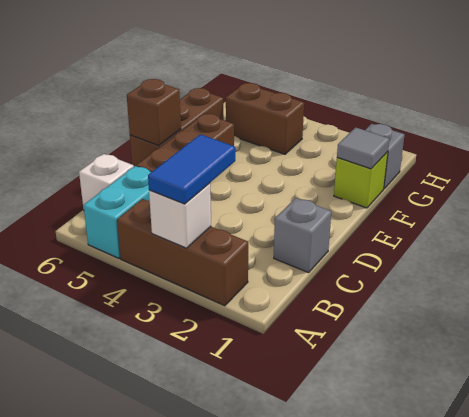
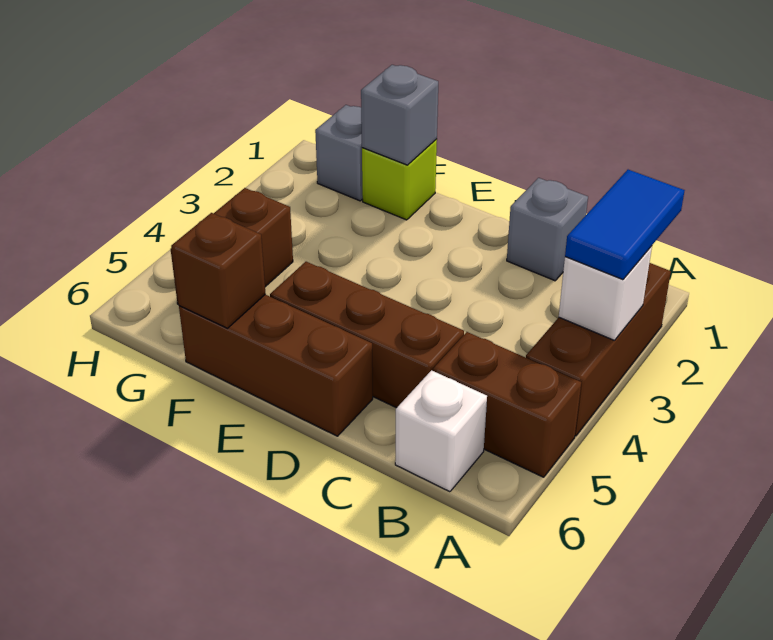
blue tile A3:B3 level 3 -> blue tile A2:A3 level 3
cyan brick A5:B5 level 1 -> brown brick A5:B5 level 1
brown brick D6 level 2 -> brown brick F6 level 2
grey tile F1 level 2 -> grey brick F1 level 2

